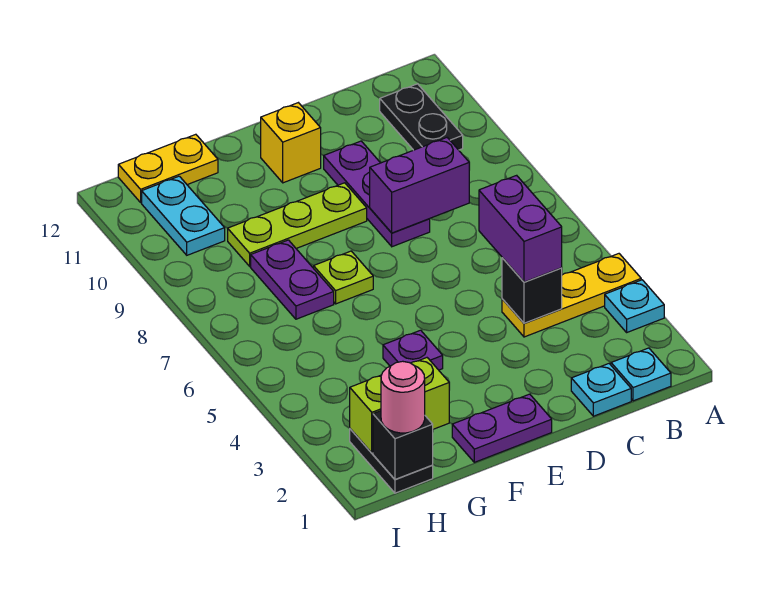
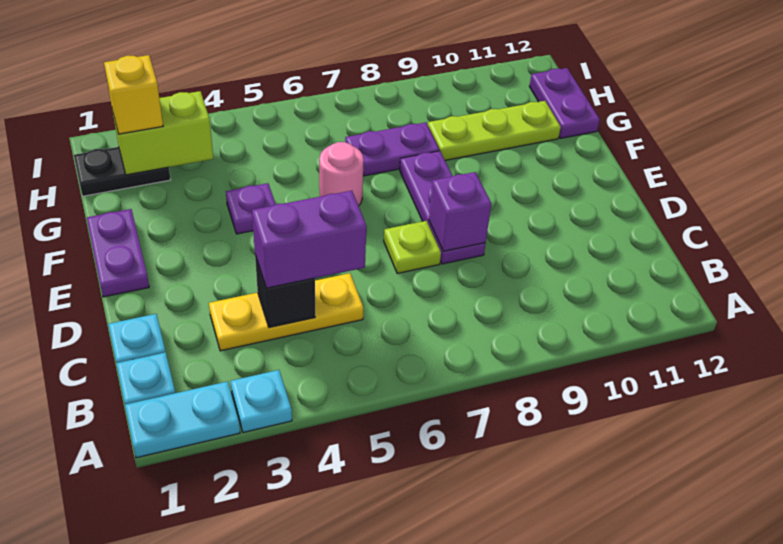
yellow plate A4:C4 level 1 -> yellow plate C3:C5 level 1
black plate B10:B11 level 1 -> none
purple brick C8:D8 level 2 -> purple brick D8 level 2
purple plate D8:D10 level 1 -> purple plate D8:F8 level 1
lime plate E9:G9 level 1 -> lime plate G9:G11 level 1
yellow brick E11 level 1 -> yellow brick H2 level 3
lime plate F7 level 1 -> lime plate D7 level 1
lime brick G2:H2 level 2 -> lime brick H2:H3 level 2
yellow plate G12:H12 level 1 -> purple plate G12:H12 level 1
black brick H1 level 2 -> none
pink round brick H1 level 3 -> pink round brick F6 level 1
cyan plate H10:H11 level 1 -> cyan plate A1:A2 level 1

